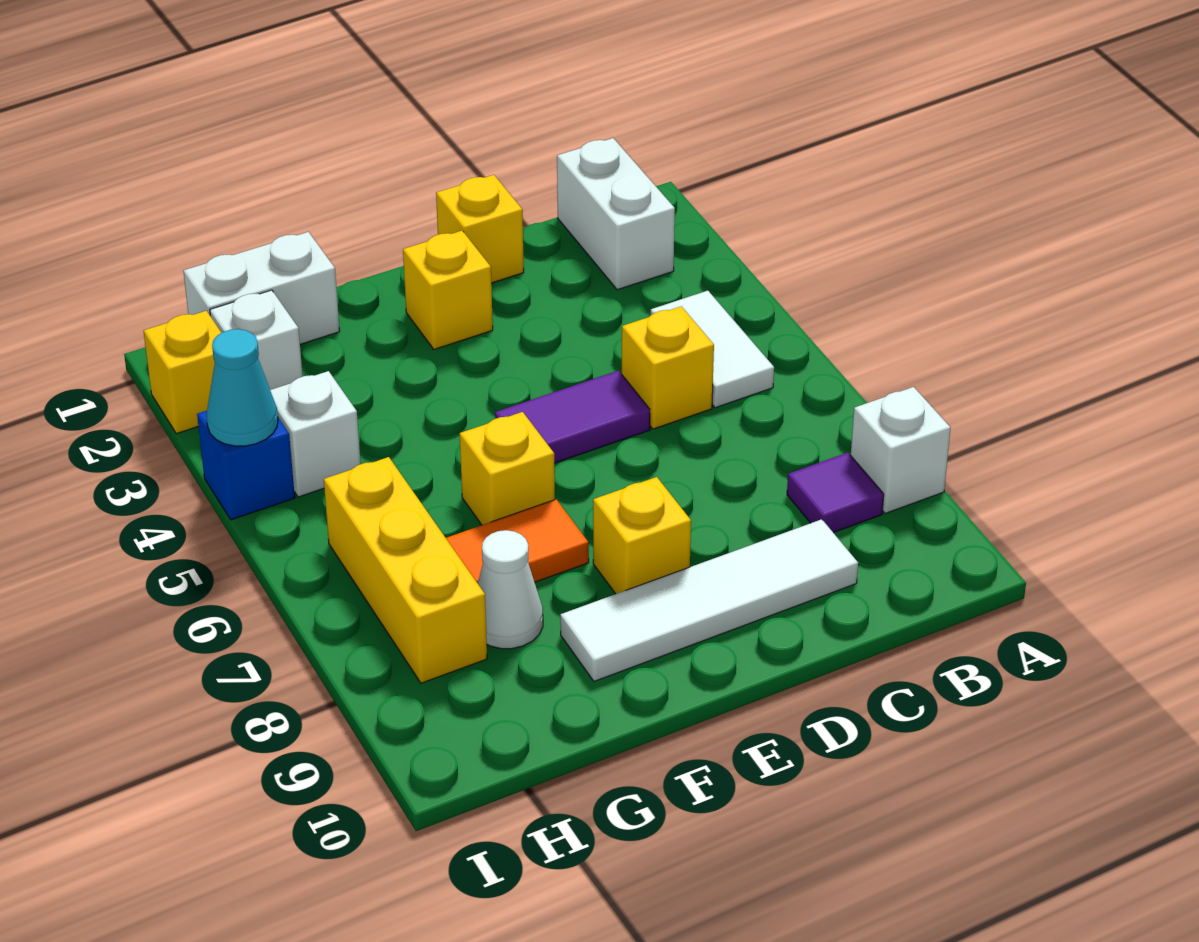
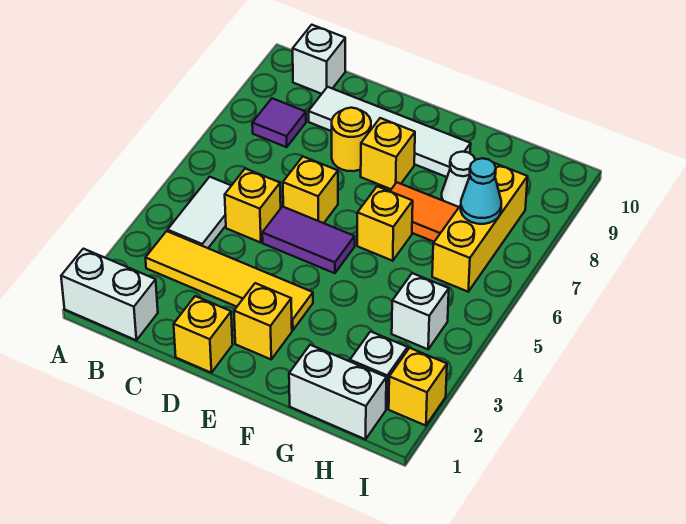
white brick A8 level 1 -> white brick B10 level 1
white brick B1:B2 level 1 -> white brick A1:B1 level 1
none -> yellow tile B3:E3 level 1
none -> yellow brick D6 level 1
none -> yellow round brick D8 level 1
blue brick I4 level 1 -> none
cyan cone I4 level 2 -> cyan cone H7 level 2

